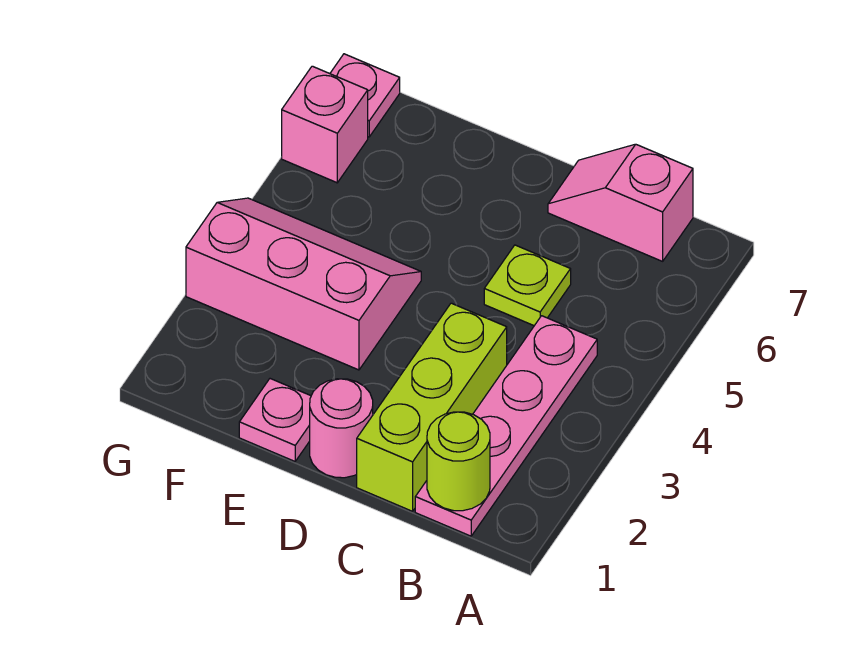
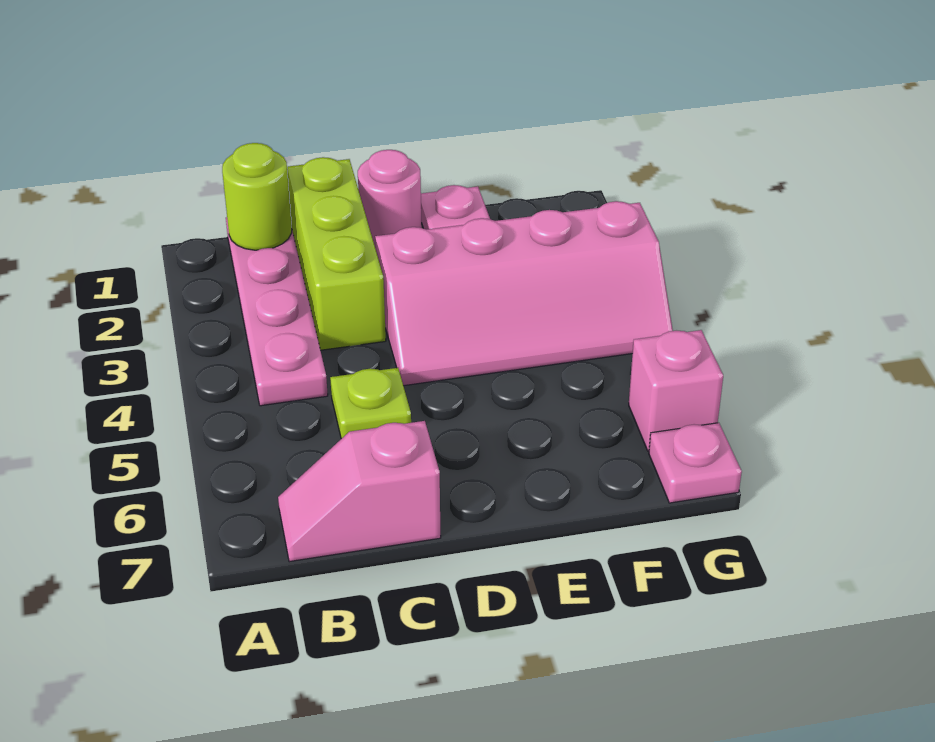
pink slope B7:C7 level 1 top B -> pink slope B7:C7 level 1 top C
pink slope E3:G4 level 1 top 3 -> pink slope D3:G4 level 1 top 3

